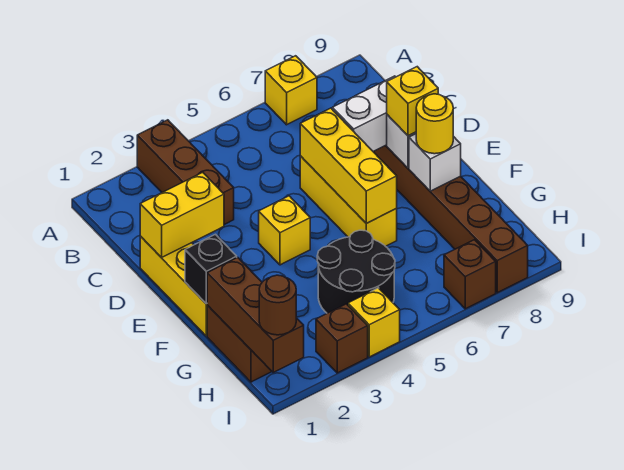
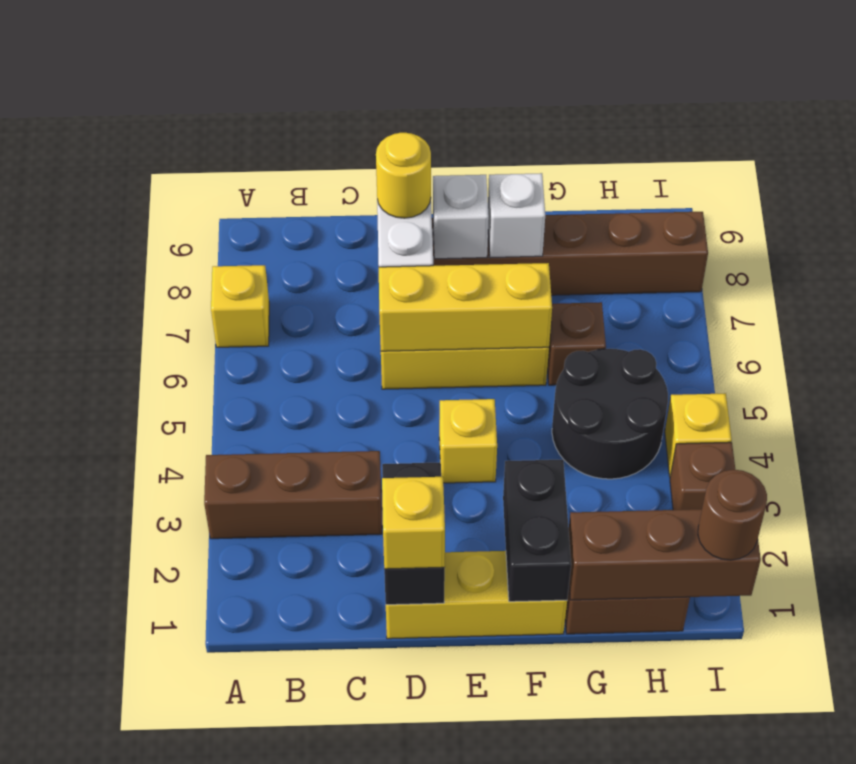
yellow brick D1:D2 level 2 -> black brick D1:D2 level 2
yellow brick E8 level 3 -> yellow brick D1 level 3
black brick F1 level 2 -> black brick F1:F2 level 2
yellow round brick F8 level 3 -> yellow round brick D8 level 3
brown brick I7 level 1 -> brown brick G6 level 1

